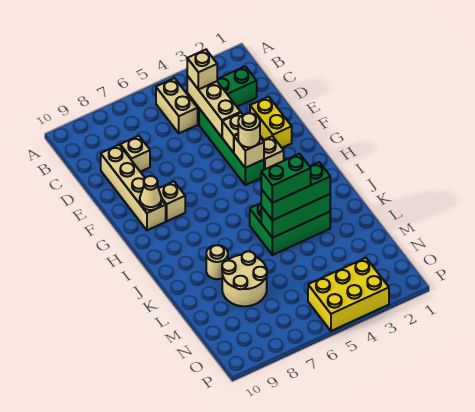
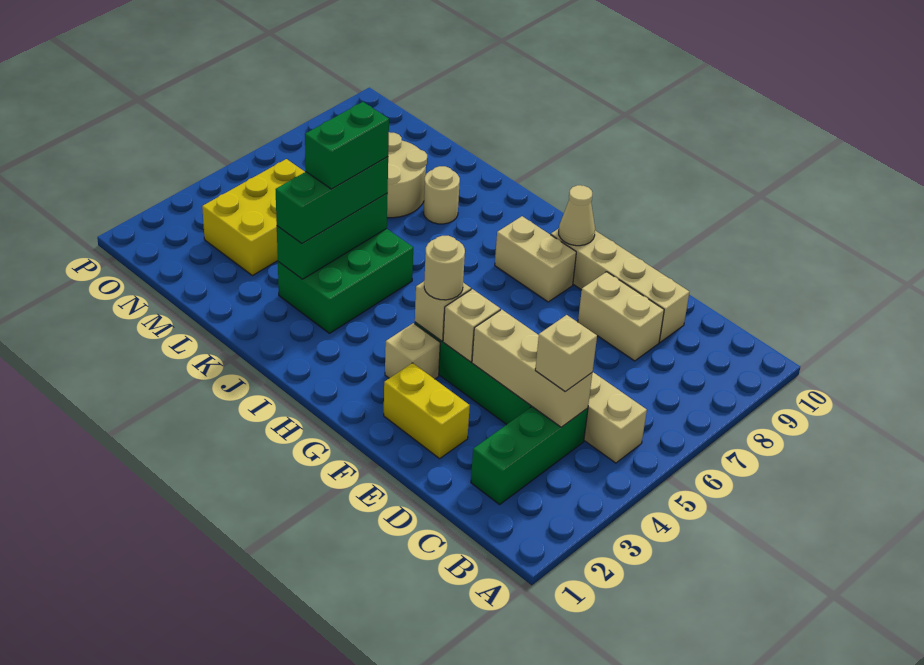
tan brick D8 level 1 -> tan brick D8:E8 level 1
tan brick G8 level 1 -> tan brick G8:H8 level 1
yellow brick O3:P5 level 1 -> yellow brick M3:N5 level 1

